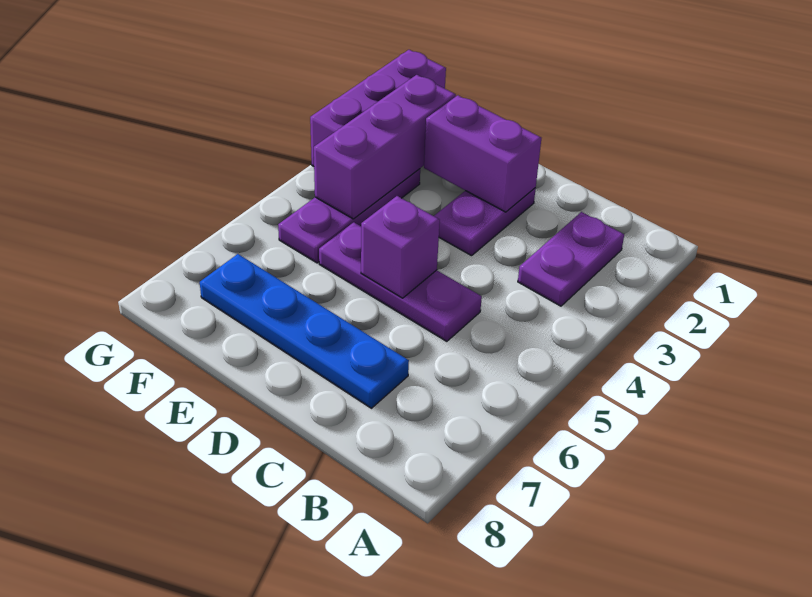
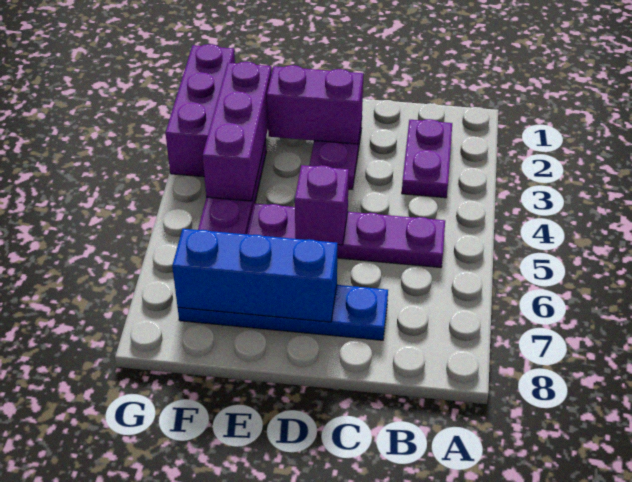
purple plate C5:E5 level 1 -> purple plate B5:E5 level 1
none -> blue brick D7:F7 level 2

